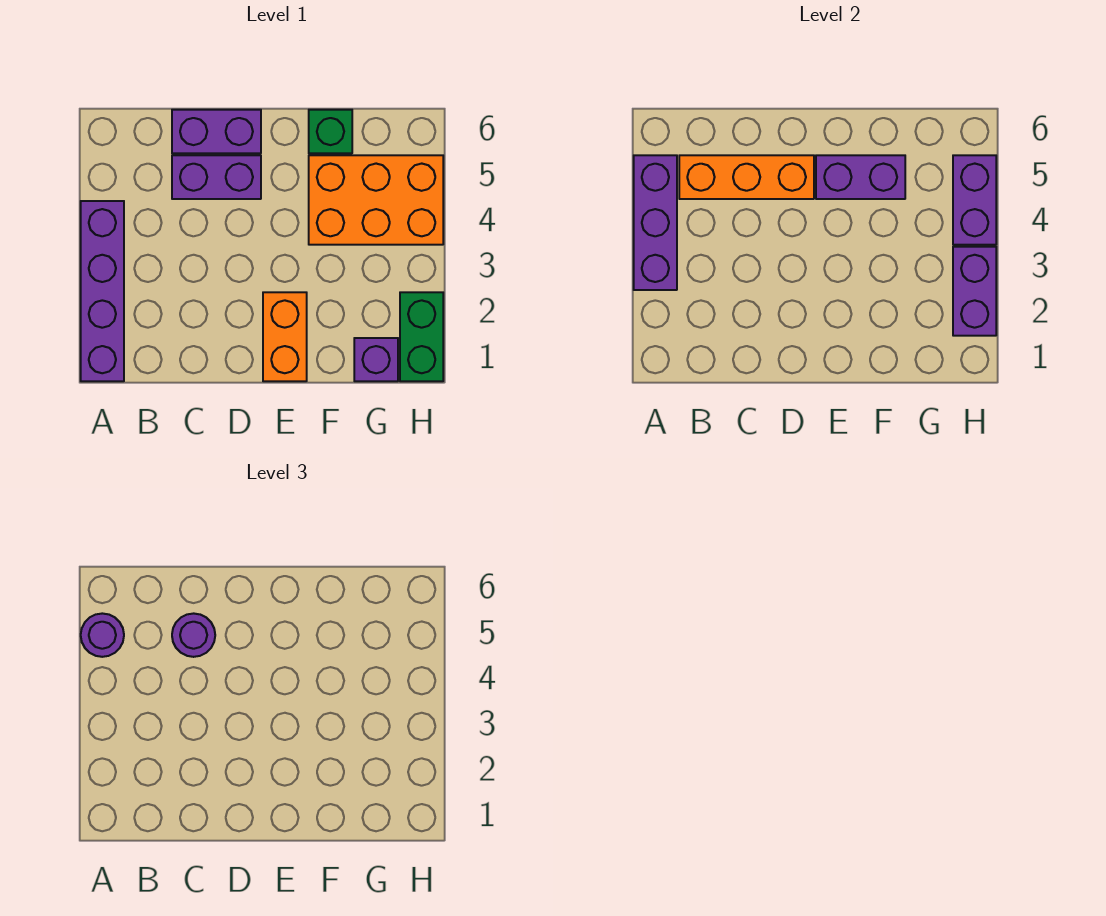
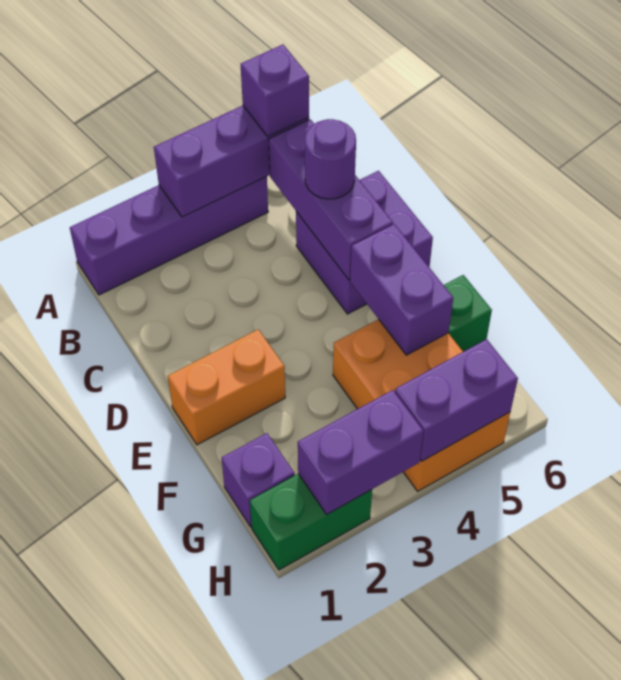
purple round brick A5 level 3 -> purple brick A5 level 3
orange brick B5:D5 level 2 -> purple brick B5:D5 level 2

